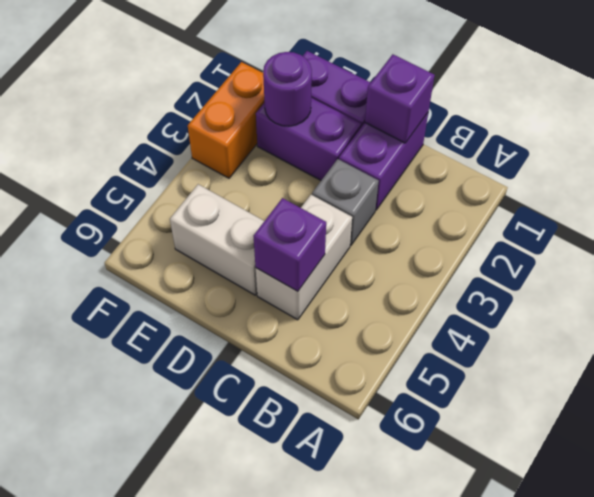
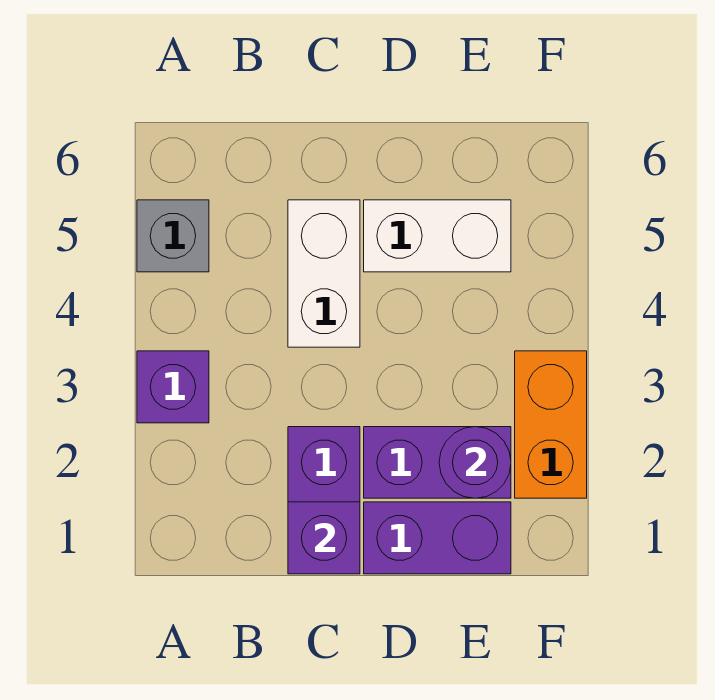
grey brick C3 level 1 -> grey brick A5 level 1
purple brick C5 level 2 -> purple brick A3 level 1

